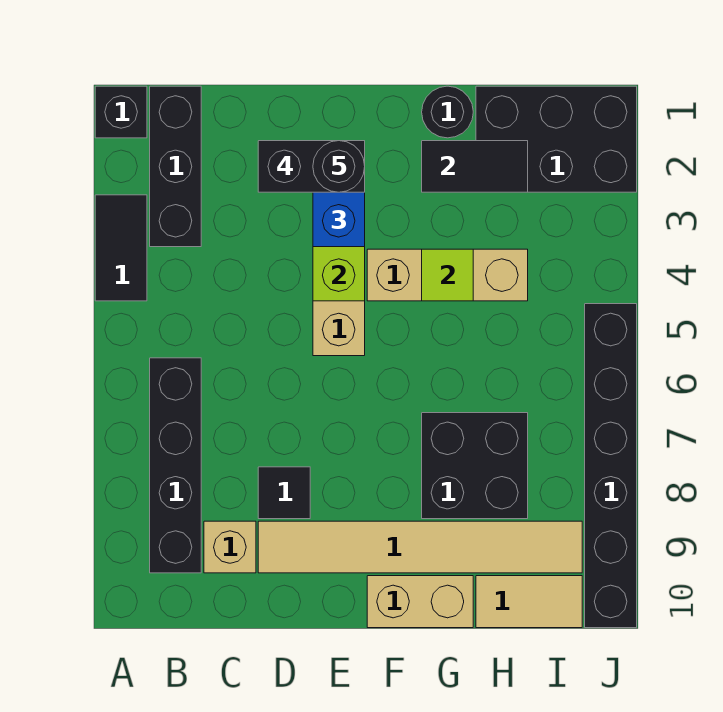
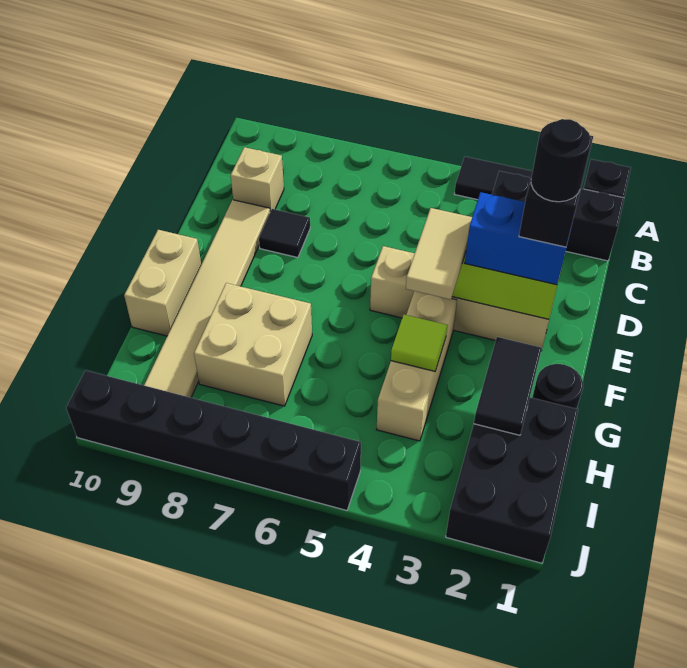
black brick B6:B9 level 1 -> none
black brick G7:H8 level 1 -> tan brick G7:H8 level 1
tan tile H10:I10 level 1 -> tan tile E4:F4 level 3

